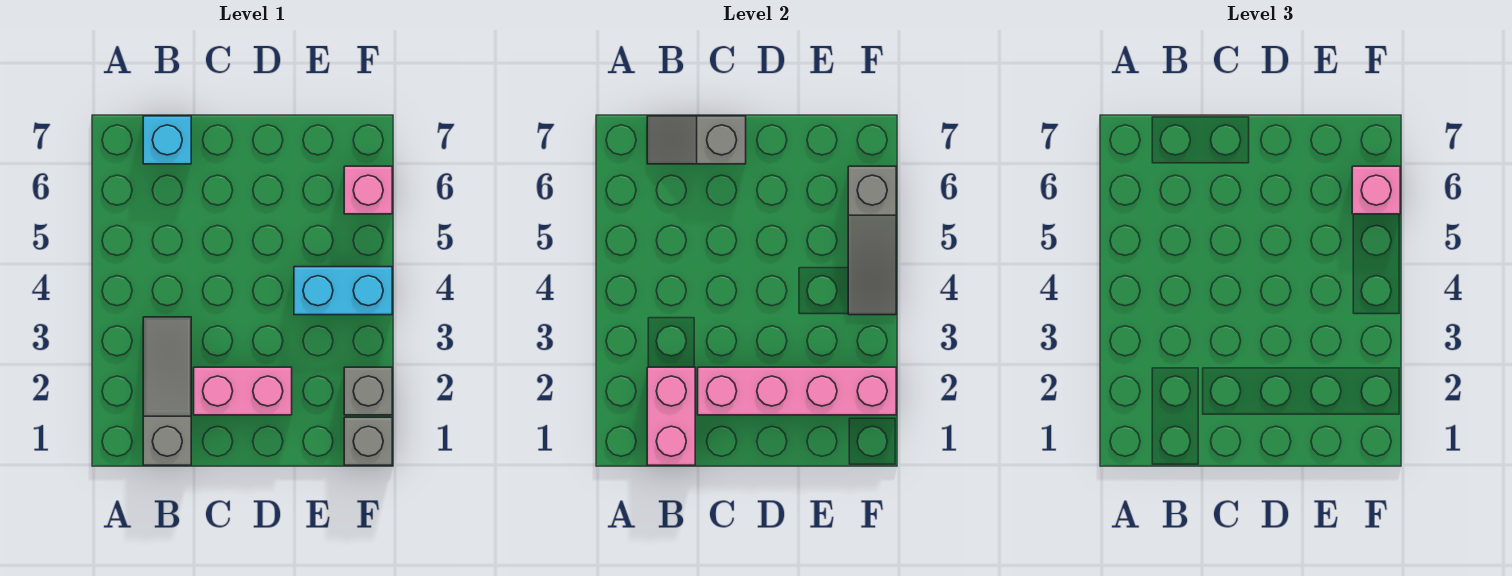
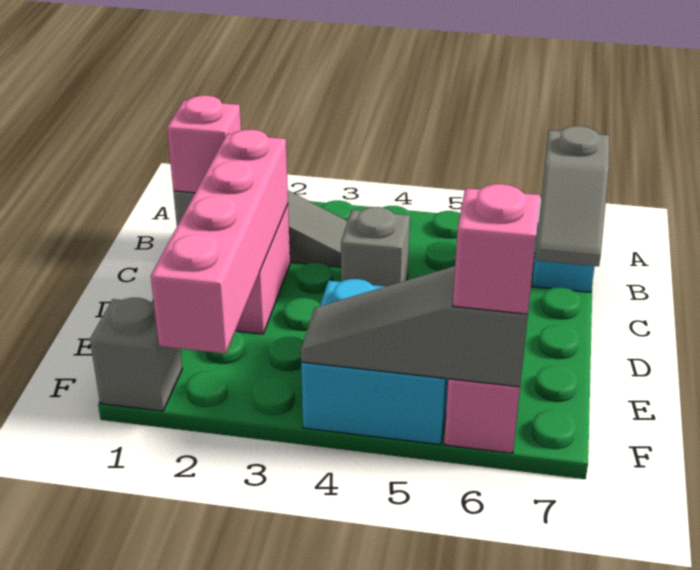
pink brick B1:B2 level 2 -> pink brick B1 level 2
grey slope B7:C7 level 2 top C -> grey slope B7:C7 level 2 top B
cyan brick E4:F4 level 1 -> cyan brick E4:F5 level 1
grey brick F2 level 1 -> grey brick C4 level 1

